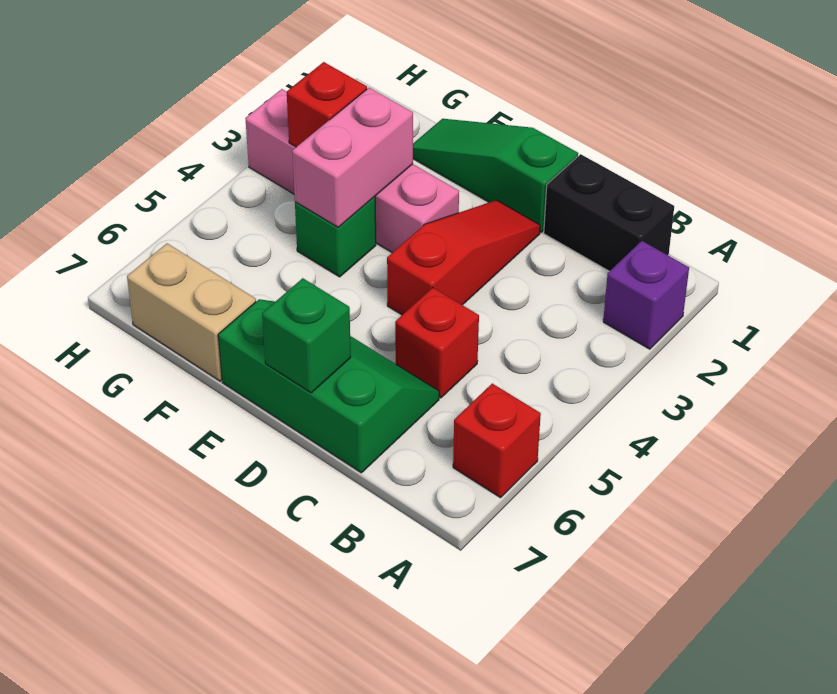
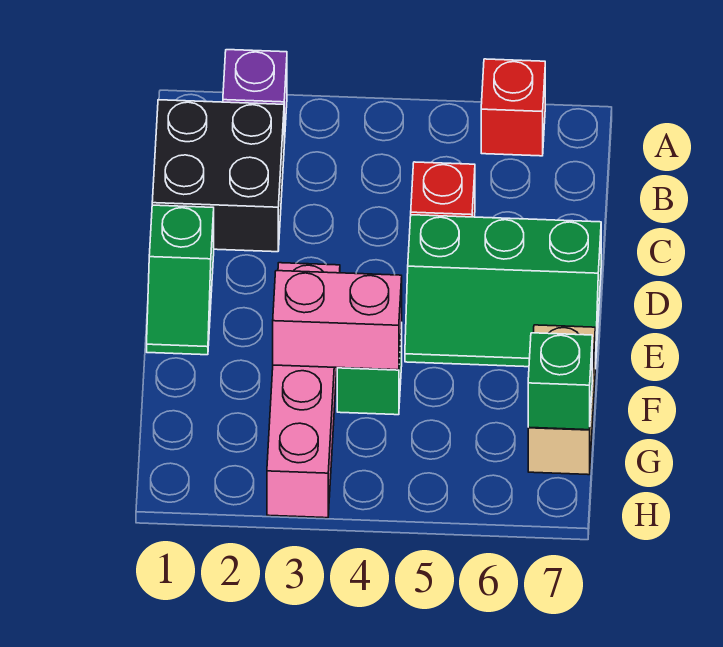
black brick B1:C1 level 1 -> black brick B1:C2 level 1
green slope C6:E7 level 1 top 7 -> green slope D5:E7 level 1 top D
green slope D1:F1 level 1 top D -> green slope D1:E1 level 1 top D
red slope D2:D4 level 1 top 4 -> none
green brick D7 level 2 -> green brick G7 level 2
red brick G3 level 2 -> none

